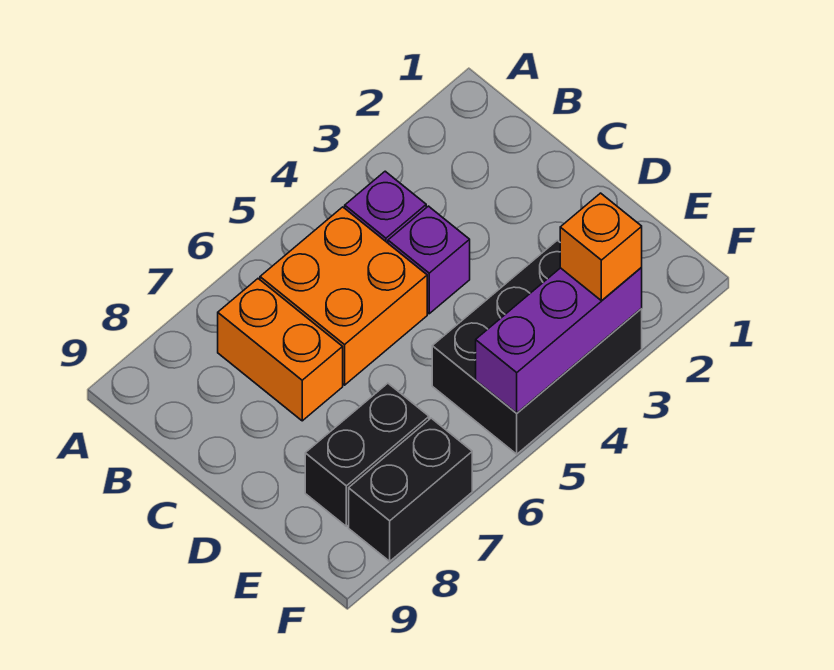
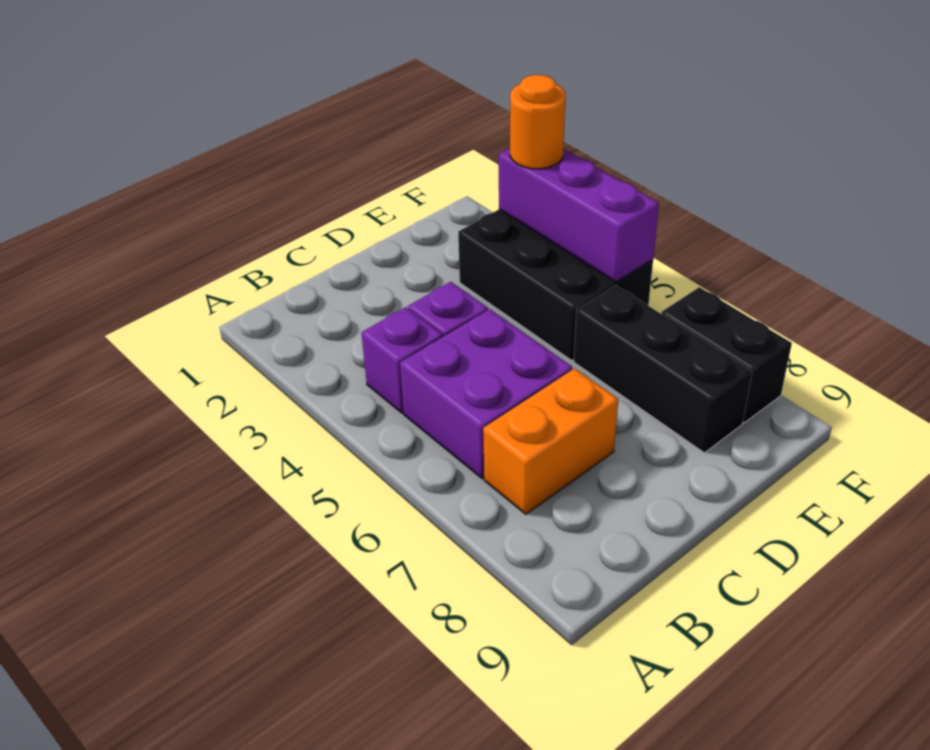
orange brick B5:C6 level 1 -> purple brick B5:C6 level 1
black brick E7:E8 level 1 -> black brick E6:E8 level 1
orange brick F3 level 3 -> orange round brick F3 level 3

